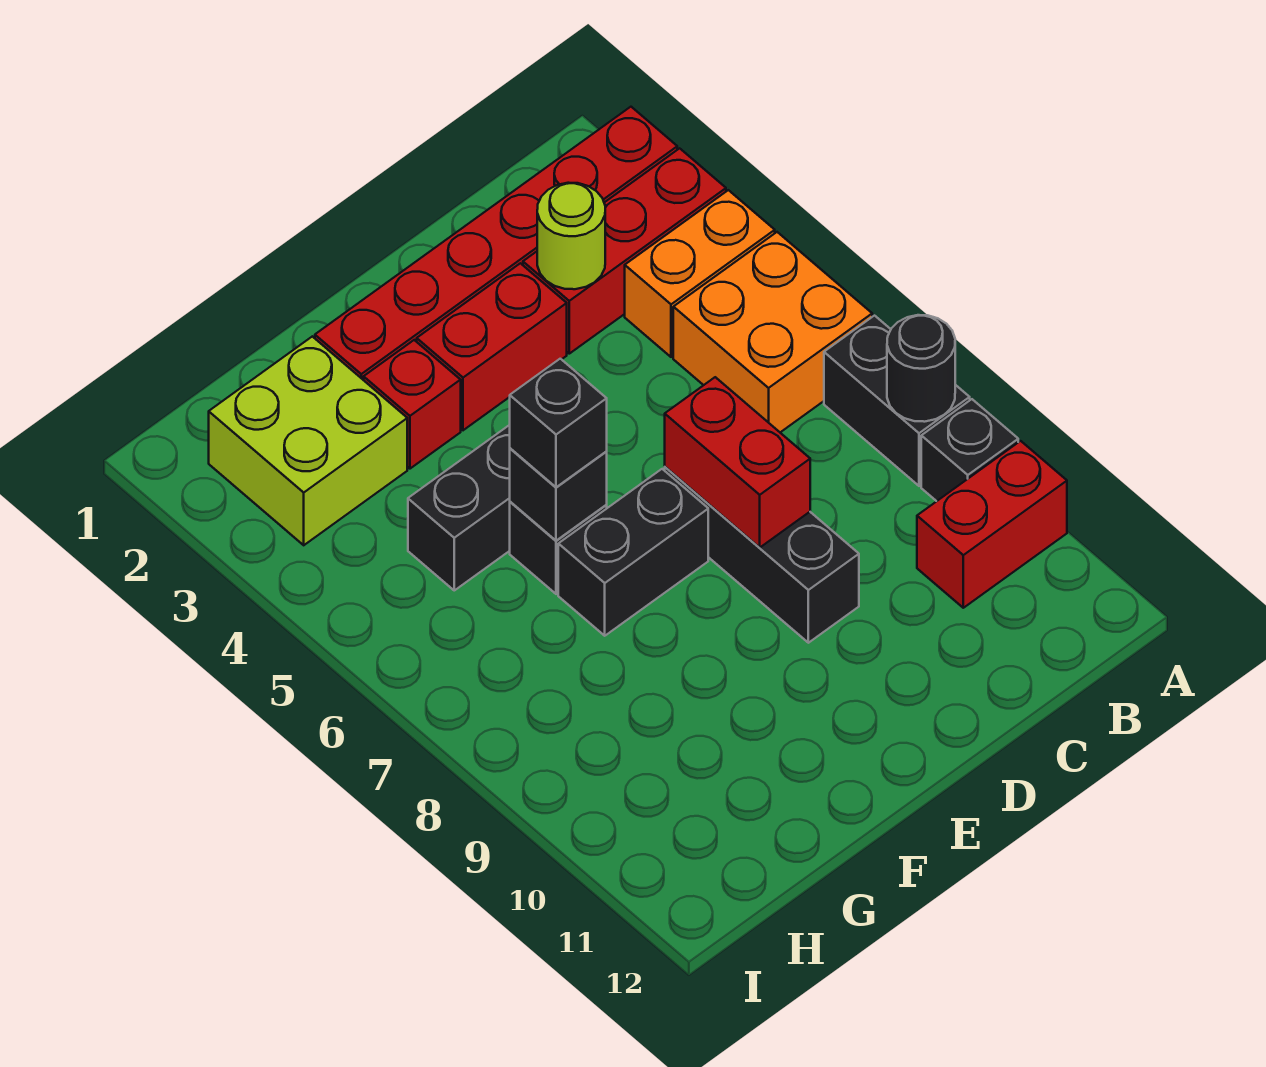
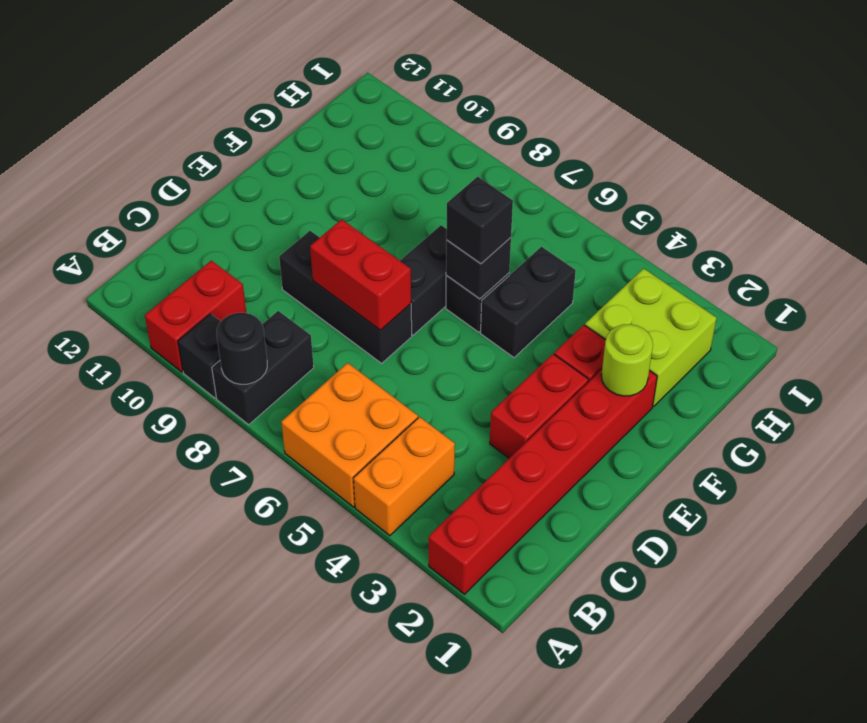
red brick A3:C3 level 1 -> none
black brick A7:A8 level 1 -> black brick A8:B8 level 1
lime round brick C3 level 2 -> lime round brick F2 level 2

